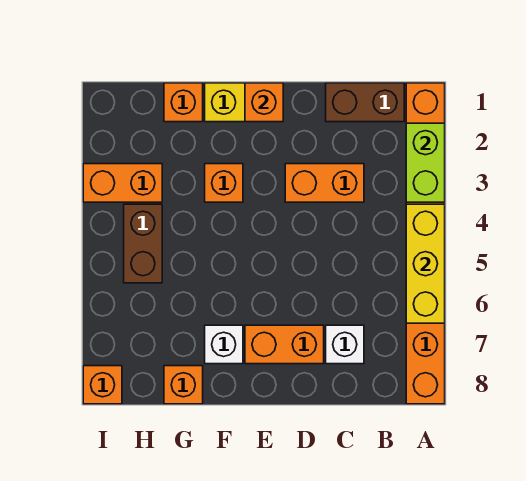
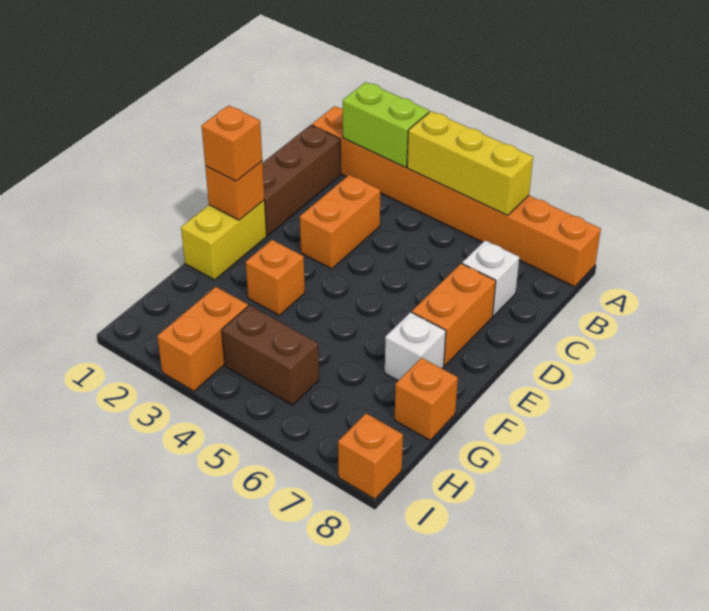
brown brick B1:C1 level 1 -> brown brick B1:D1 level 1
orange brick G1 level 1 -> orange brick E1 level 3

